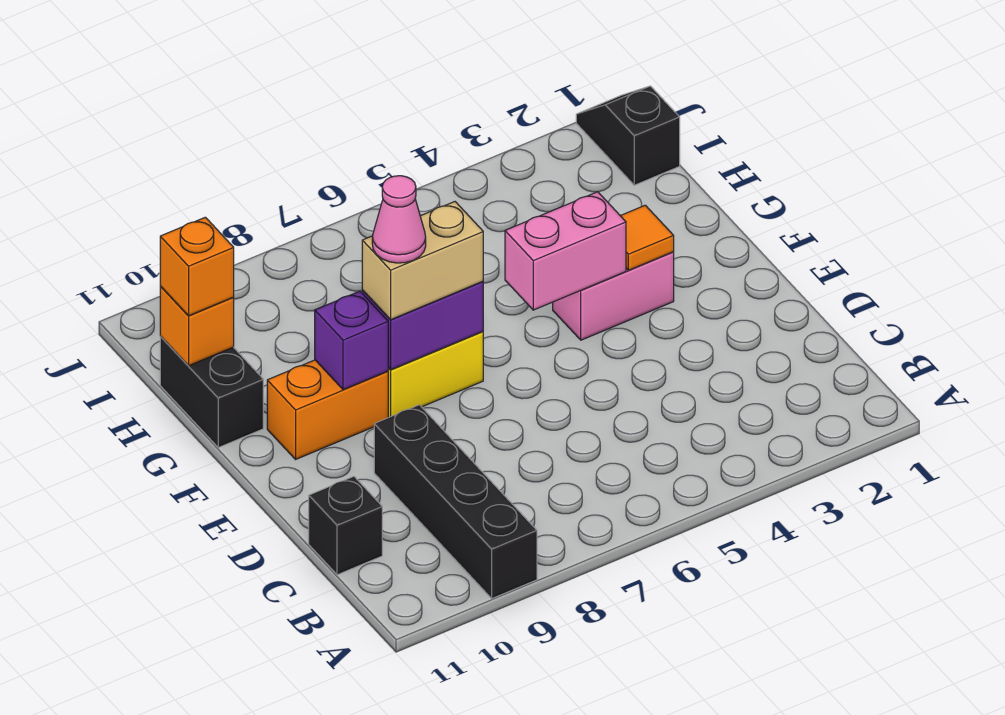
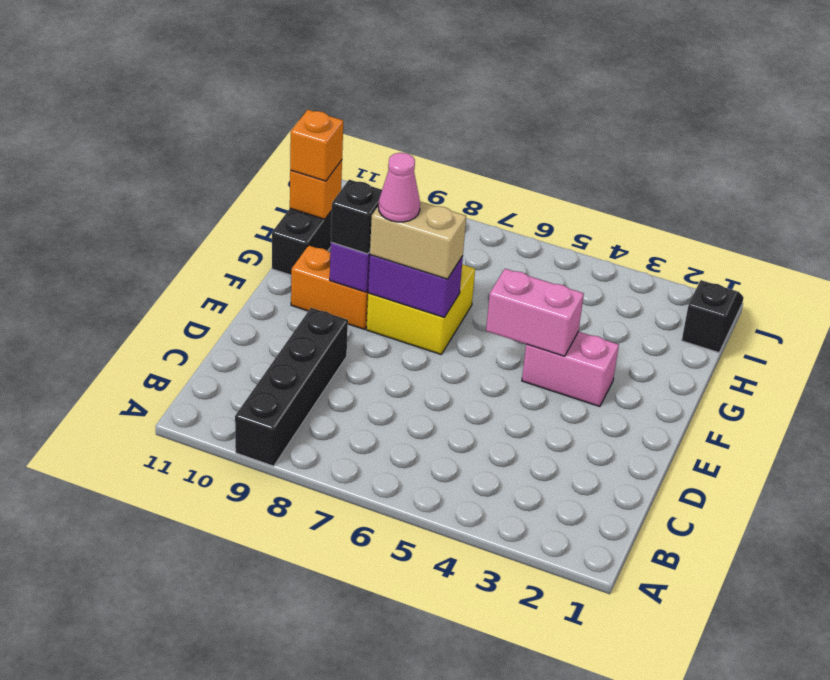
black brick C11 level 1 -> black brick F9 level 3
orange tile F3 level 2 -> none

